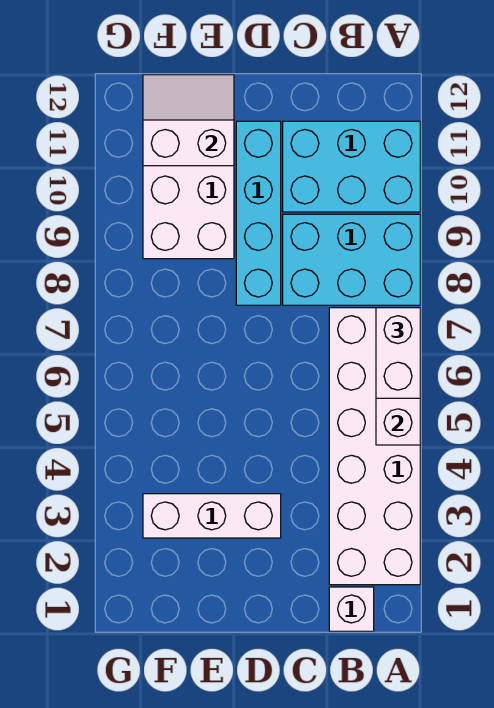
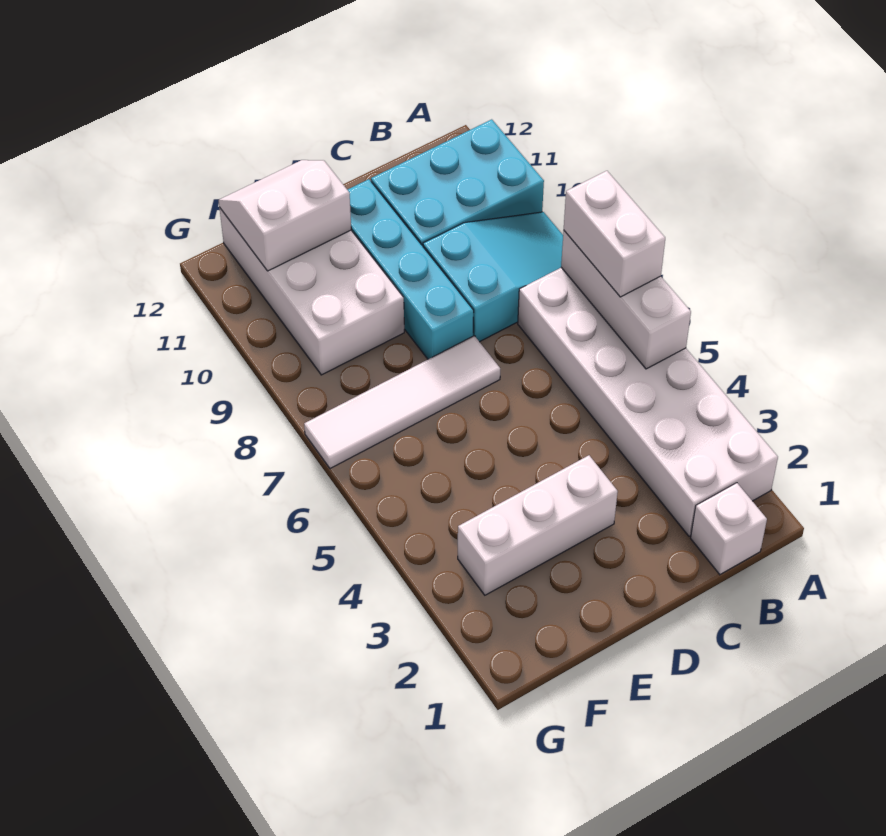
cyan brick A8:C9 level 1 -> cyan slope A8:C9 level 1 top C
none -> white tile D7:G7 level 1

